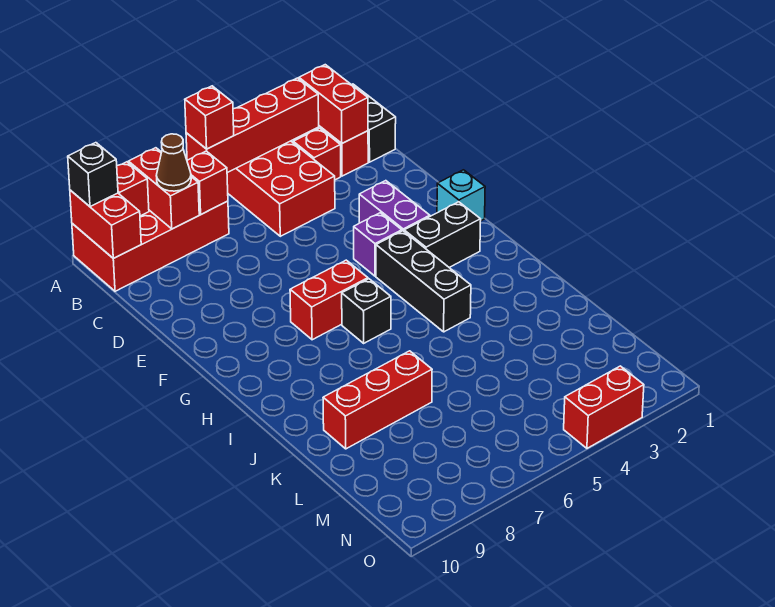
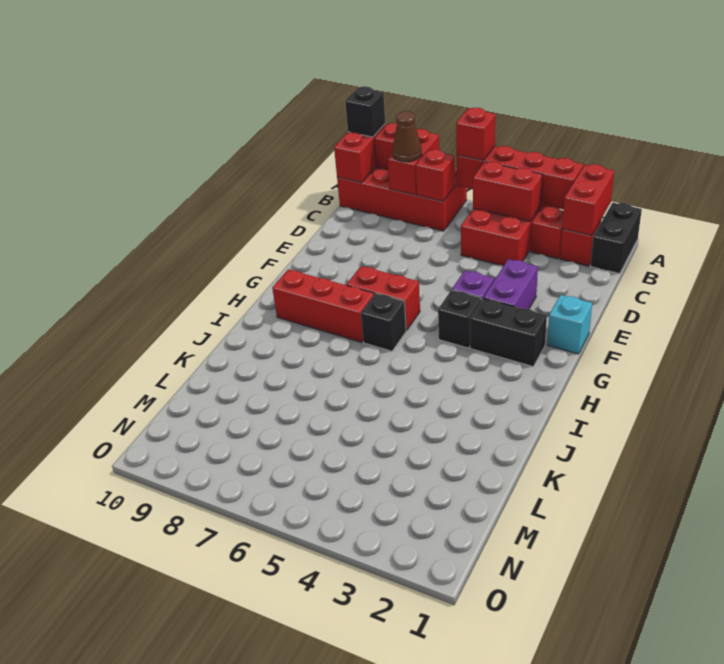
black brick G4:I4 level 1 -> black brick G4 level 1
red brick K7:K9 level 1 -> red brick H7:H9 level 1
red brick O3:O4 level 1 -> red brick B4:B5 level 2

